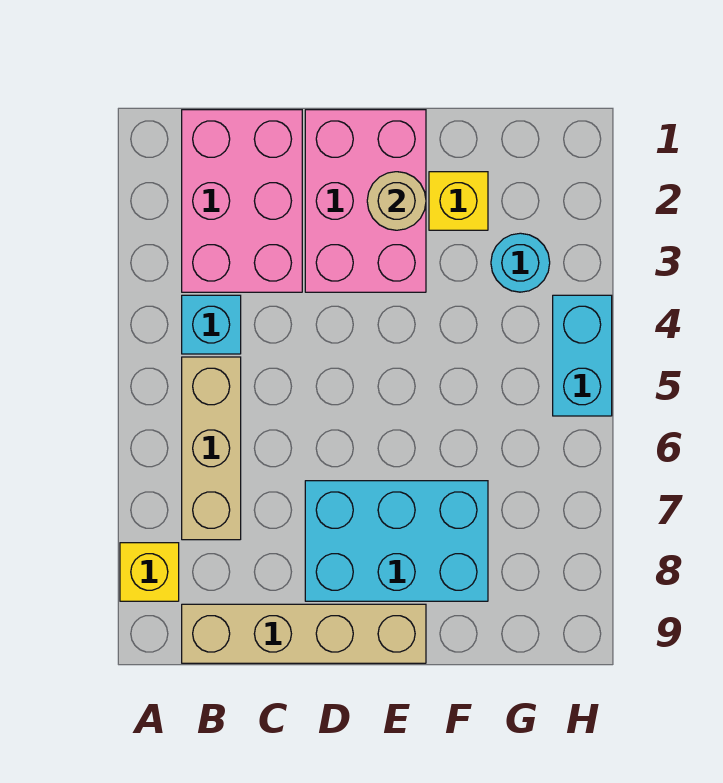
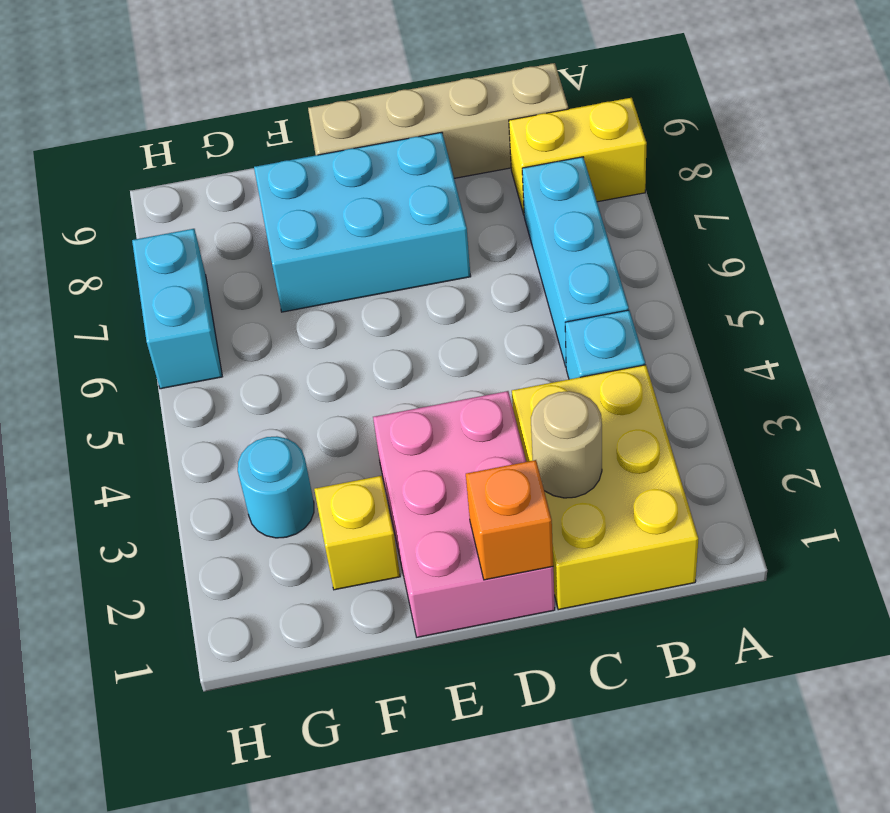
yellow brick A8 level 1 -> yellow brick A8:B8 level 1
pink brick B1:C3 level 1 -> yellow brick B1:C3 level 1
tan brick B5:B7 level 1 -> cyan brick B5:B7 level 1
none -> orange brick D1 level 2
tan round brick E2 level 2 -> tan round brick C2 level 2
cyan brick H4:H5 level 1 -> cyan brick H6:H7 level 1

